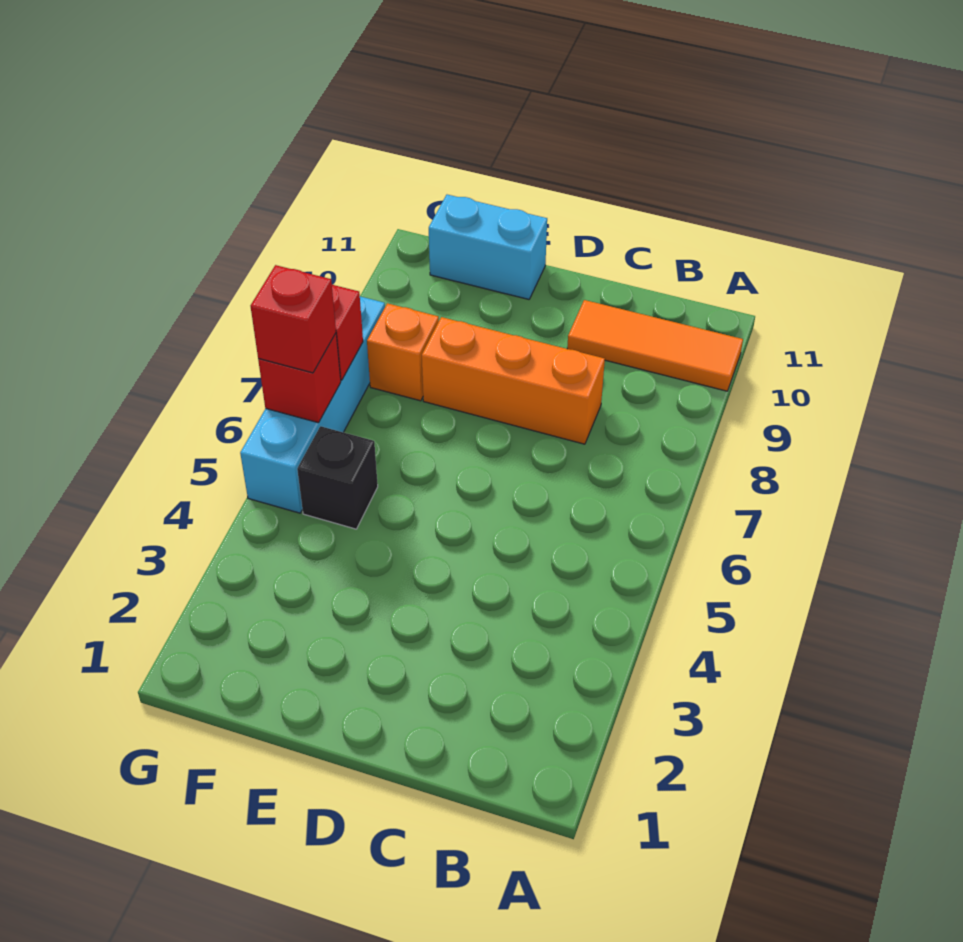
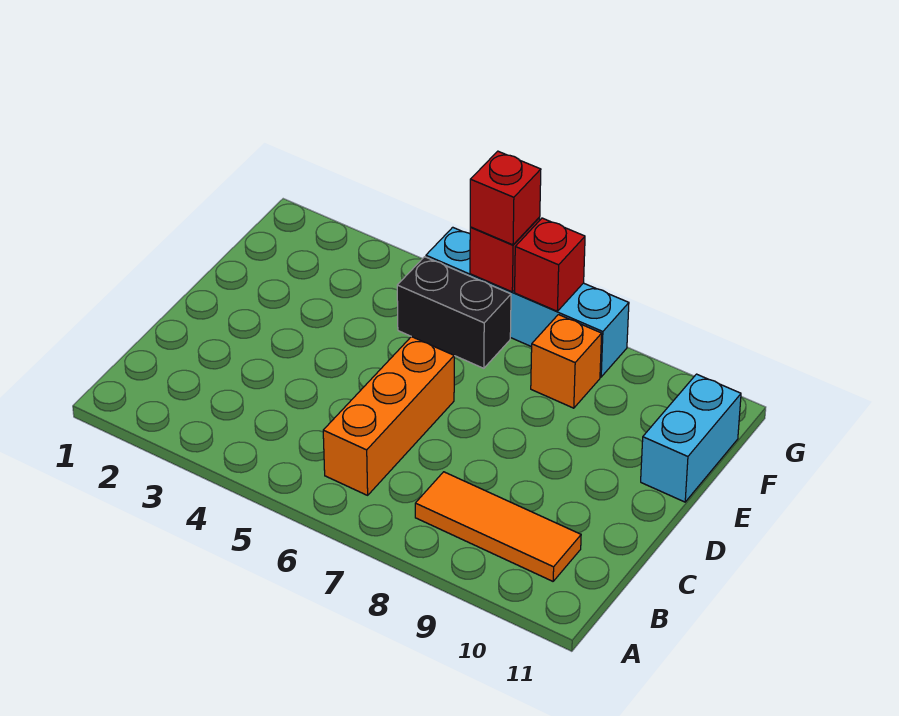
orange tile A10:C10 level 1 -> orange tile B8:B10 level 1
orange brick C8:E8 level 1 -> orange brick B6:D6 level 1
black brick F5 level 1 -> black brick F5:F6 level 1

